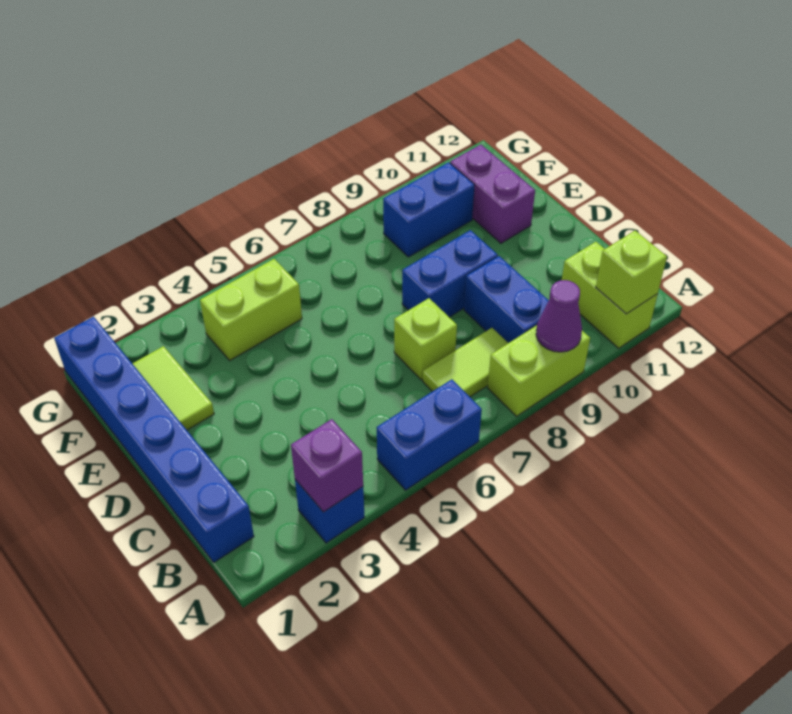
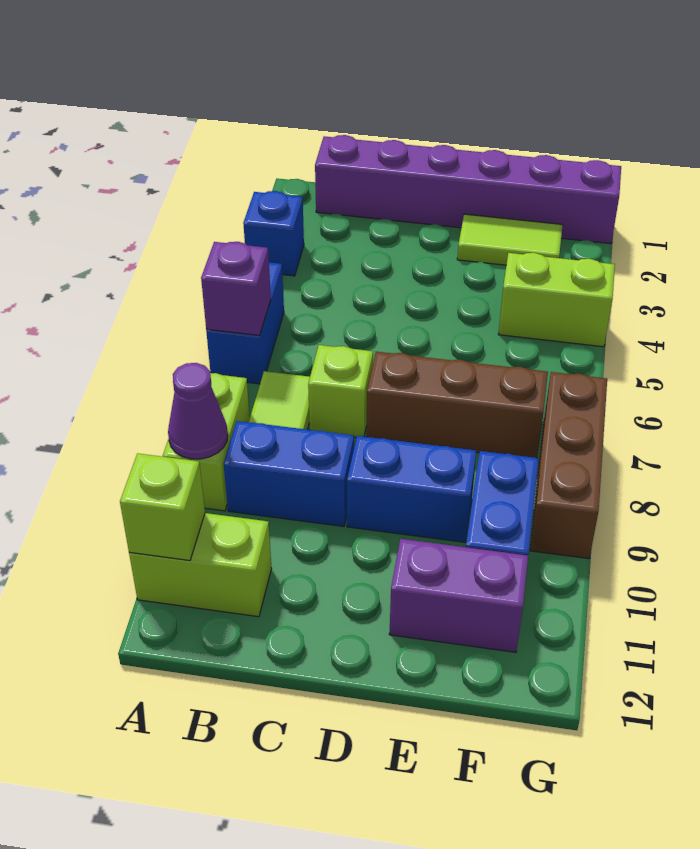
purple brick A3 level 2 -> purple brick A6 level 2
blue brick B1:G1 level 1 -> purple brick B1:G1 level 1
none -> brown brick D7:F7 level 1
blue brick D8:D9 level 1 -> blue brick D9:E9 level 1
lime brick F4:F5 level 1 -> lime brick F4:G4 level 1
none -> brown brick G7:G9 level 1

